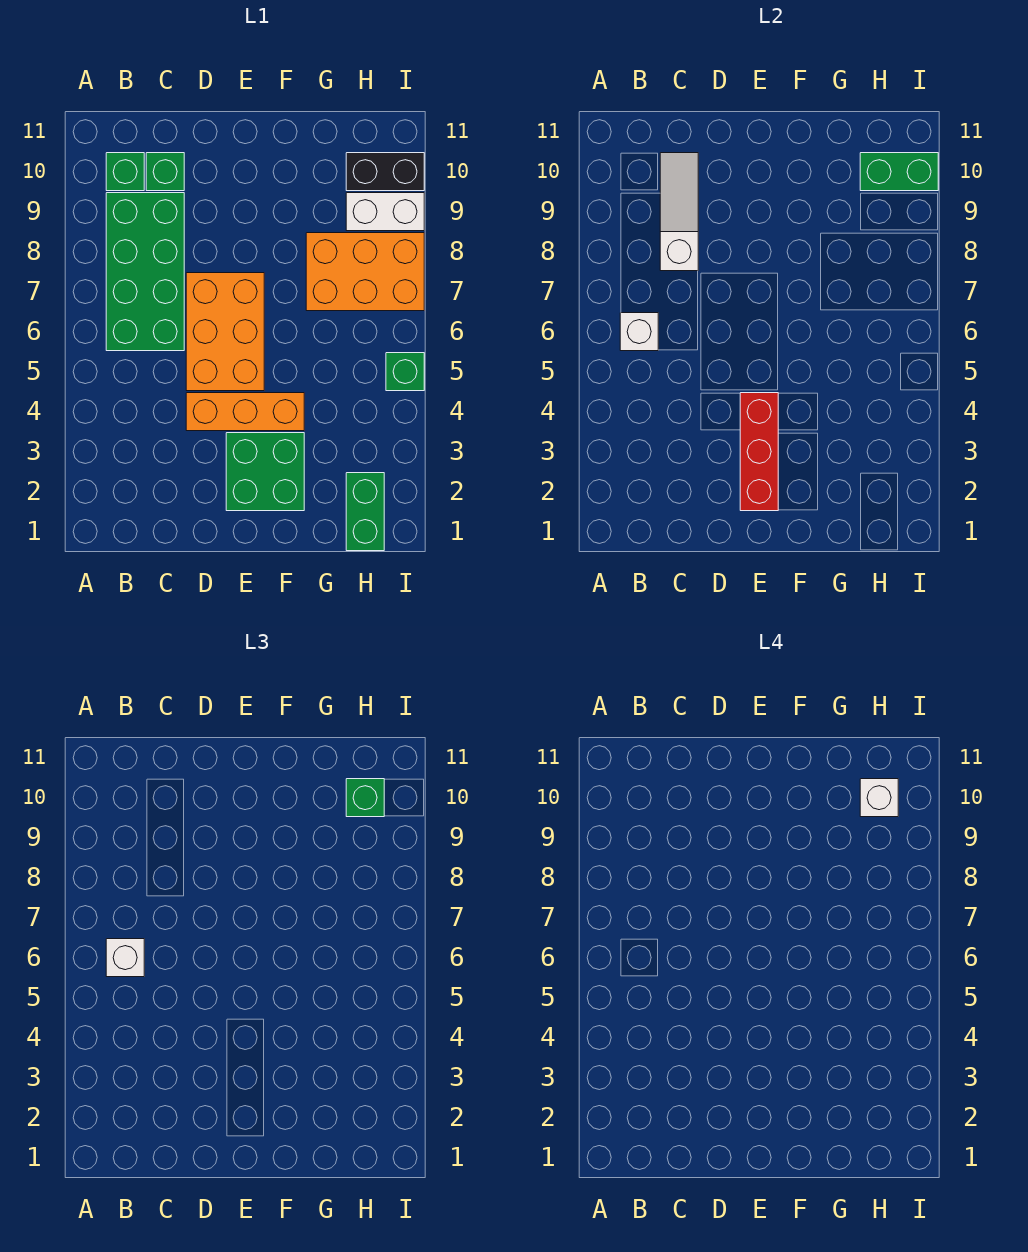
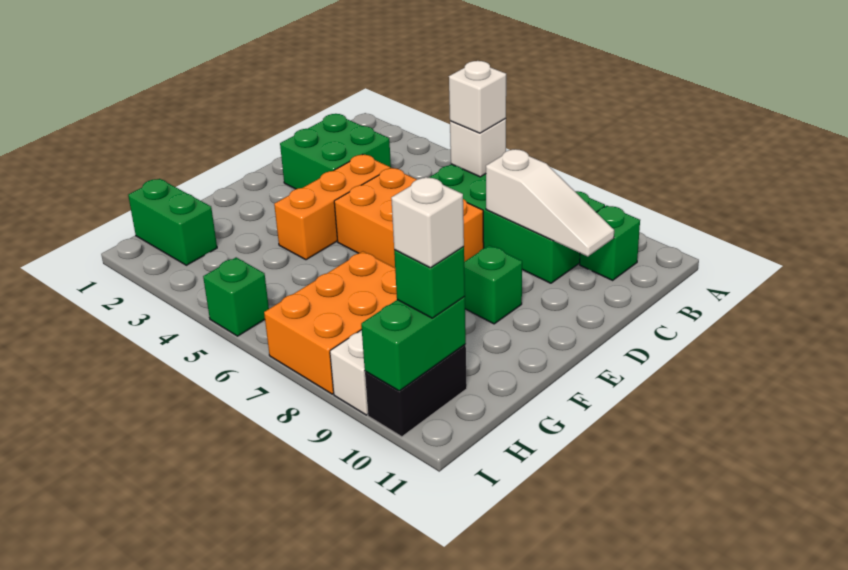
green brick C10 level 1 -> green brick E9 level 1
green brick E2:F3 level 1 -> green brick C2:D3 level 1
red brick E2:E4 level 2 -> none

